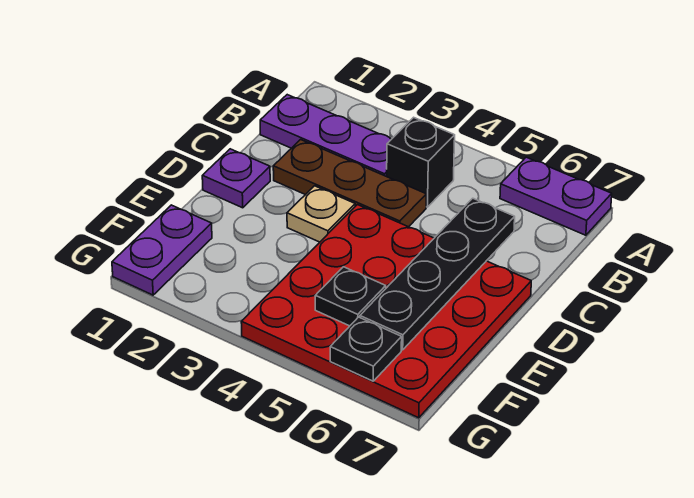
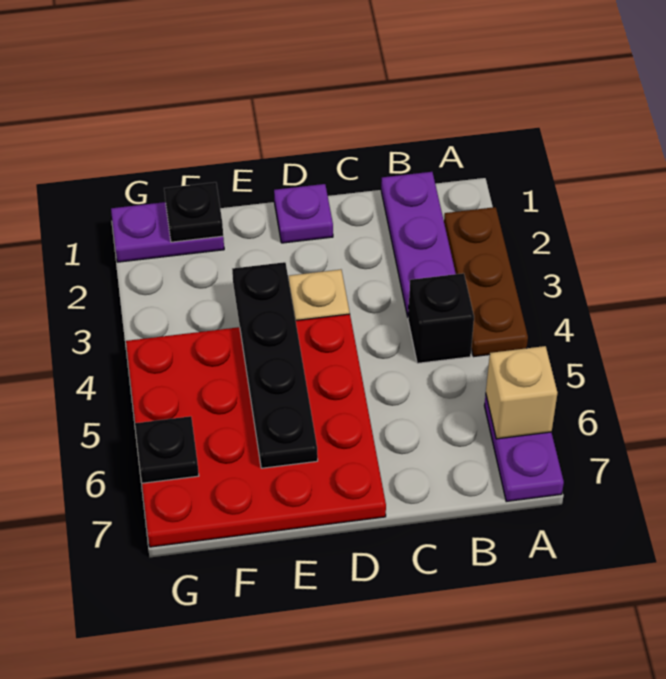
none -> tan brick A6 level 2
brown plate C2:C4 level 1 -> brown plate A2:A4 level 1
black plate C6:F6 level 2 -> black plate E3:E6 level 2
black plate F5 level 2 -> black plate F1 level 2

